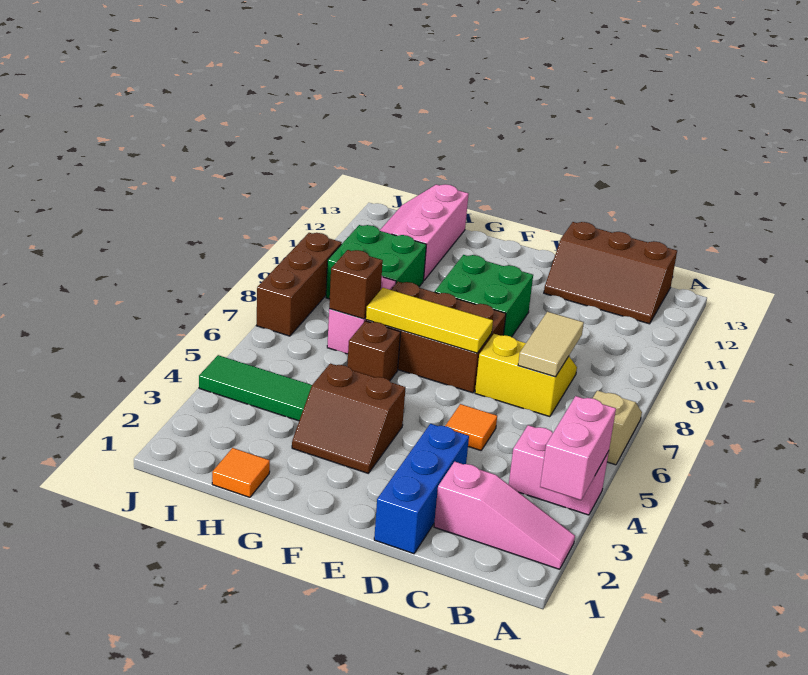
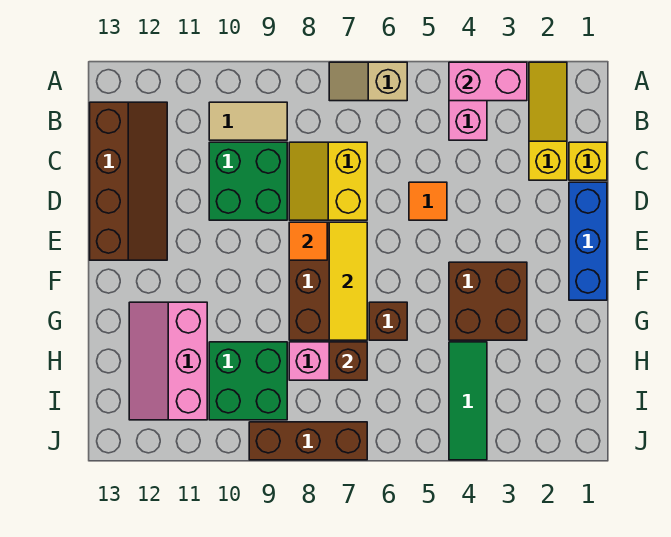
pink slope A2:C2 level 1 top C -> yellow slope A2:C2 level 1 top C
brown slope B12:D13 level 1 top 13 -> brown slope B12:E13 level 1 top 13
none -> yellow brick C1 level 1
tan tile C7:C8 level 2 -> tan tile B9:B10 level 1
blue brick D1:D3 level 1 -> blue brick D1:F1 level 1
green brick E9:F10 level 1 -> green brick C9:D10 level 1
brown slope F3:G4 level 1 top 4 -> brown brick F3:G4 level 1
orange tile H1 level 1 -> orange tile E8 level 2
pink slope H11:I13 level 1 top H -> pink slope G11:I12 level 1 top 11

